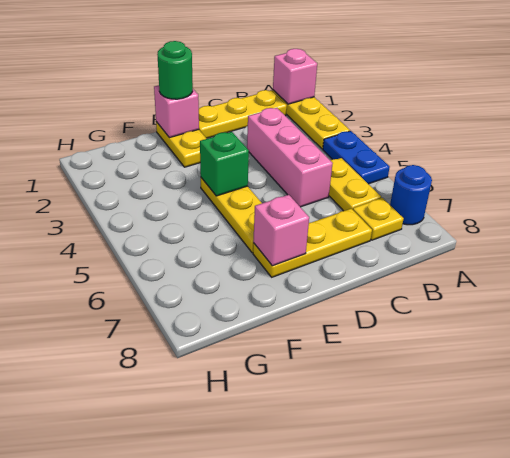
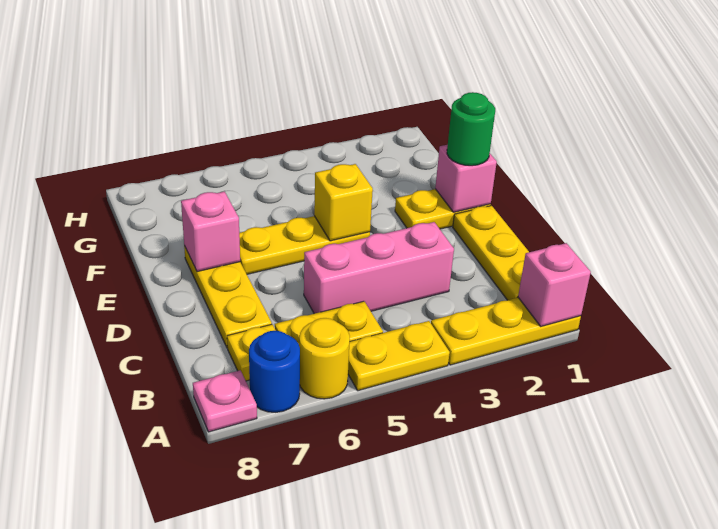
blue plate A4:A5 level 1 -> yellow plate A4:A5 level 1
none -> yellow round brick A6 level 1
none -> pink plate A8 level 1
green brick E4 level 2 -> yellow brick E4 level 2

